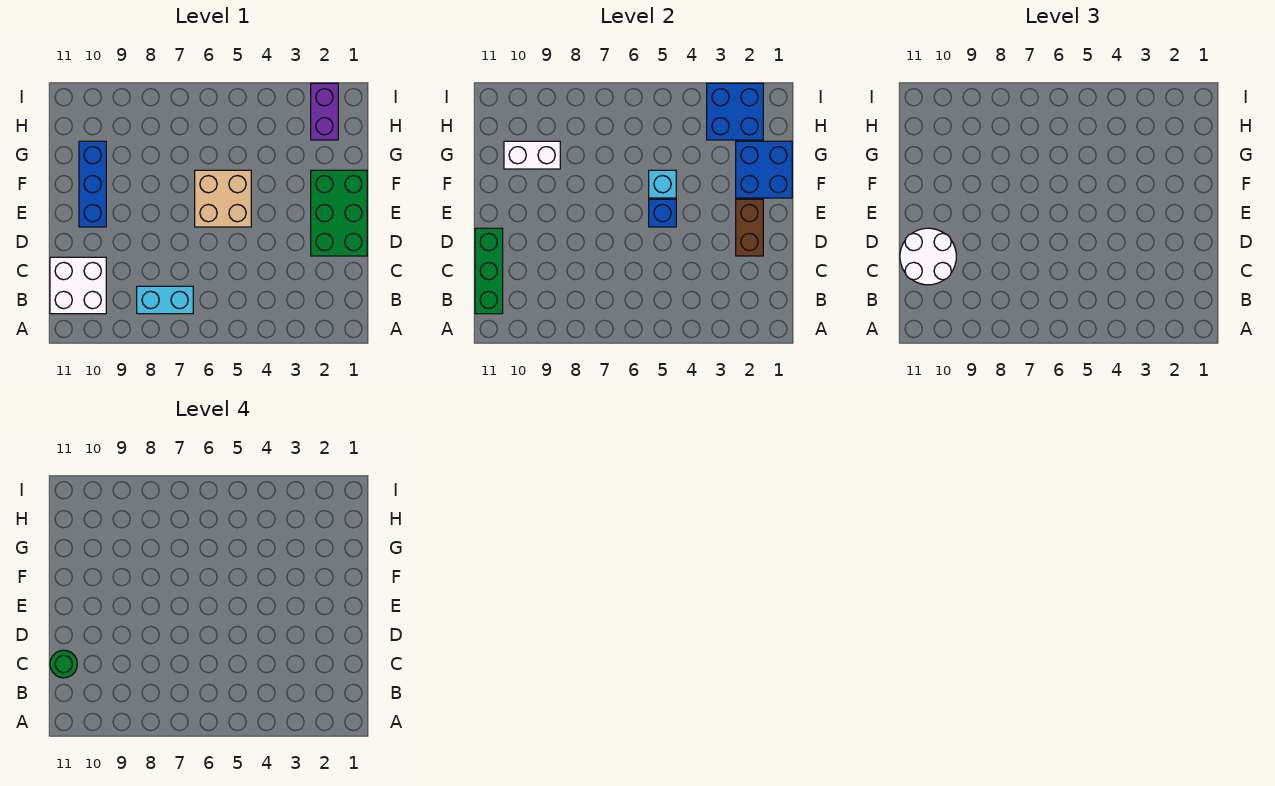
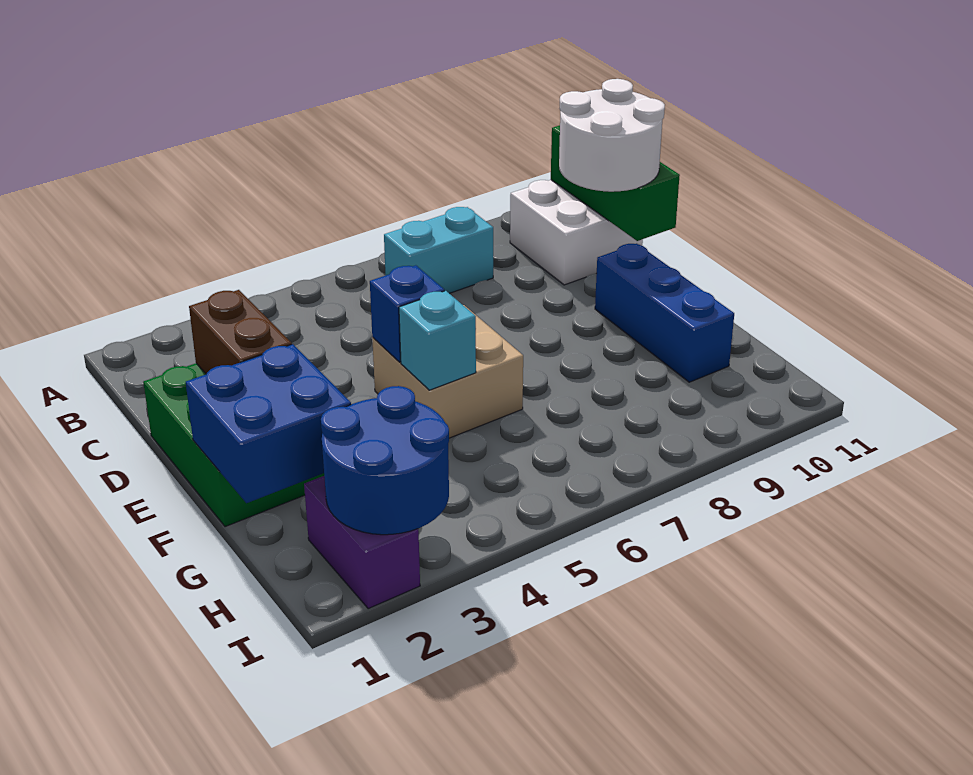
green round brick C11 level 4 -> none
white brick G9:G10 level 2 -> none
blue brick H2:I3 level 2 -> blue round brick H2:I3 level 2

